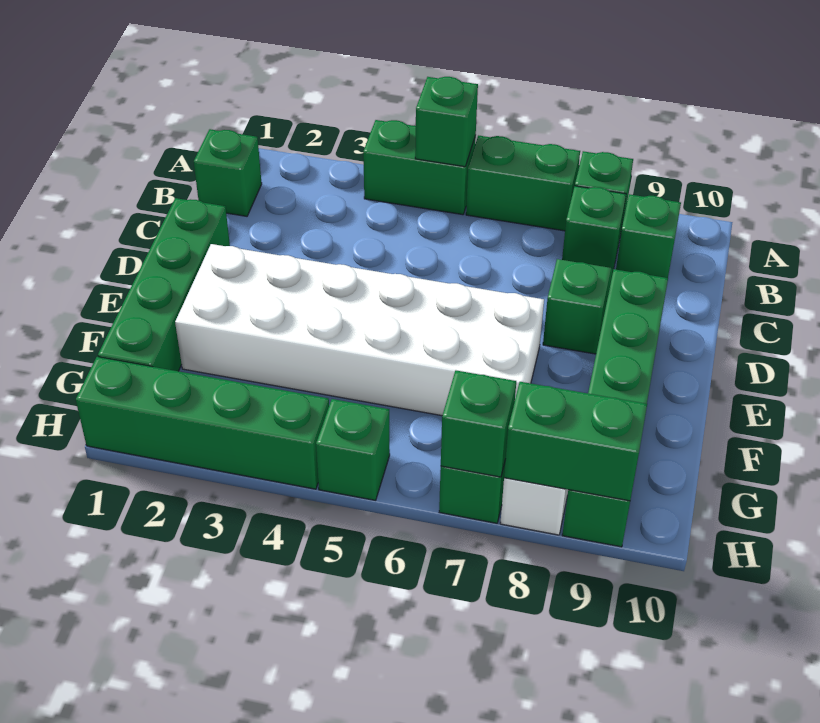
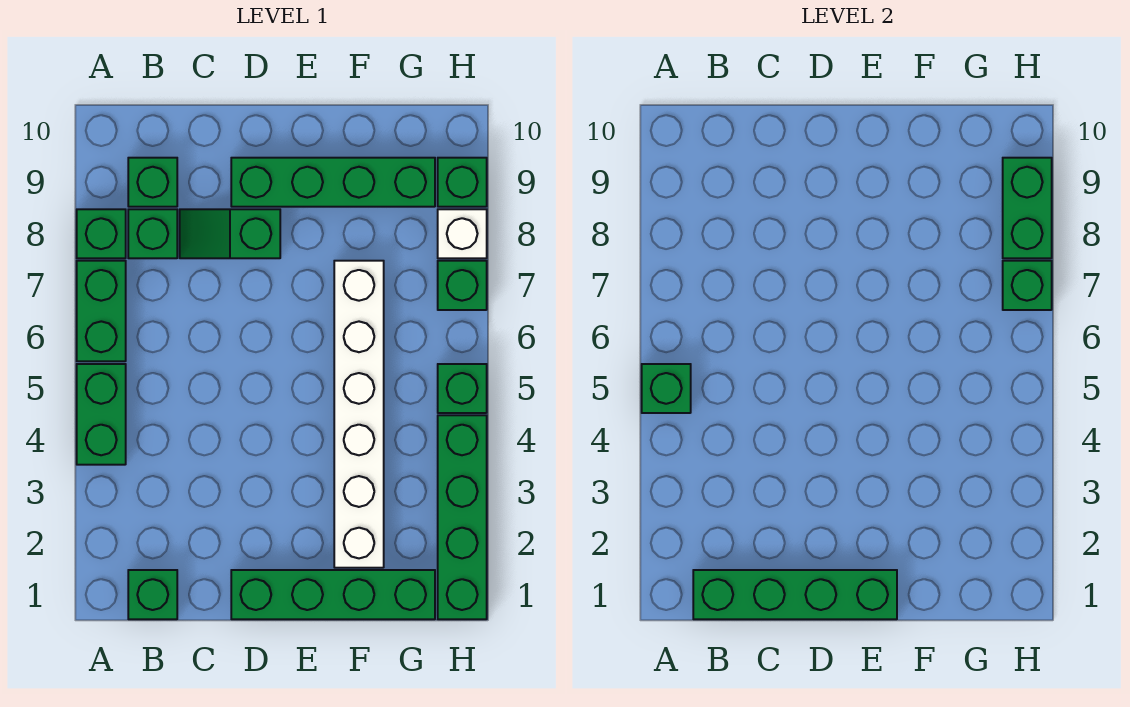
none -> green brick B1:E1 level 2
white brick E2:F7 level 1 -> white brick F2:F7 level 1

